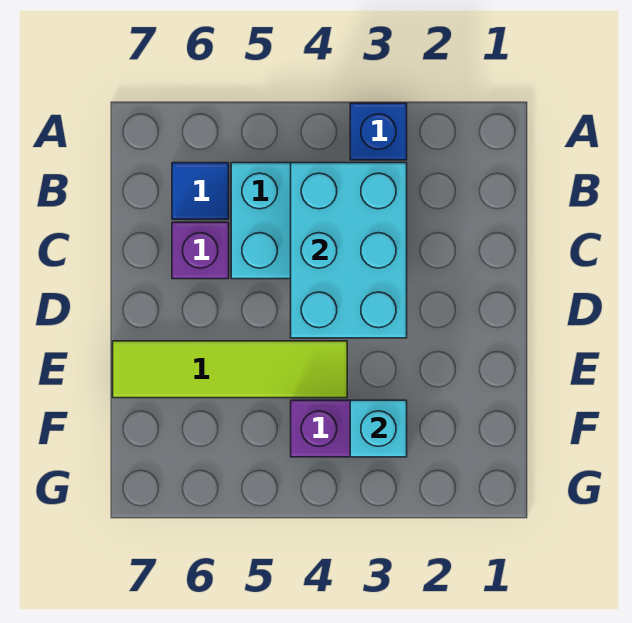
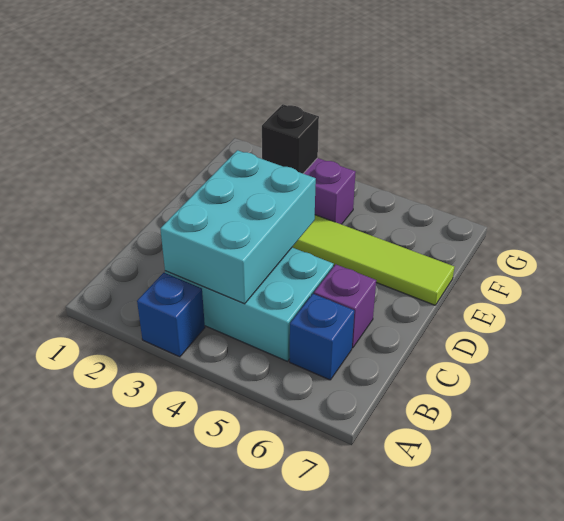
blue tile B6 level 1 -> blue brick B6 level 1
cyan brick F3 level 2 -> black brick F3 level 2

